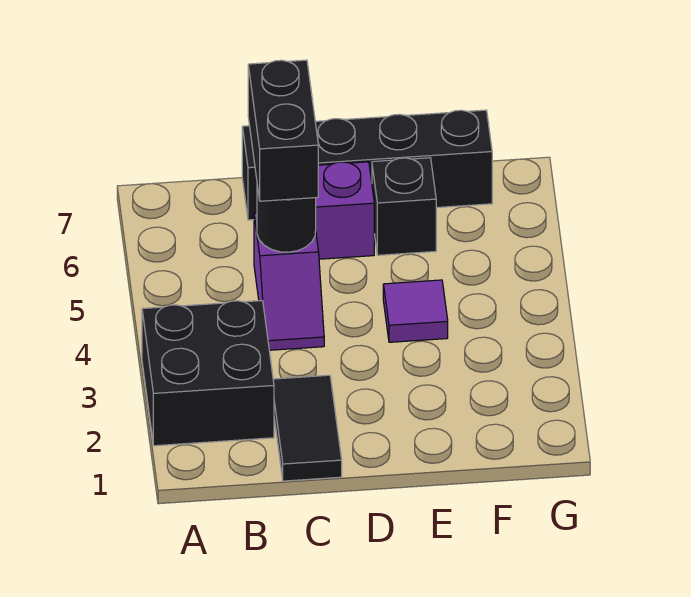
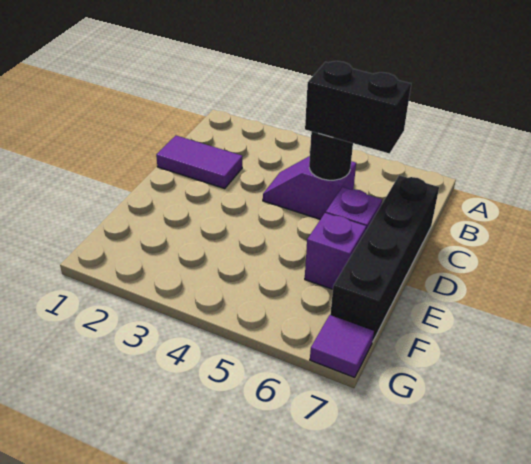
black brick A2:B3 level 1 -> none
black tile C1:C2 level 1 -> purple tile C1:C2 level 1
purple tile E4 level 1 -> purple tile G7 level 1
black brick E6 level 1 -> purple brick E6 level 1

